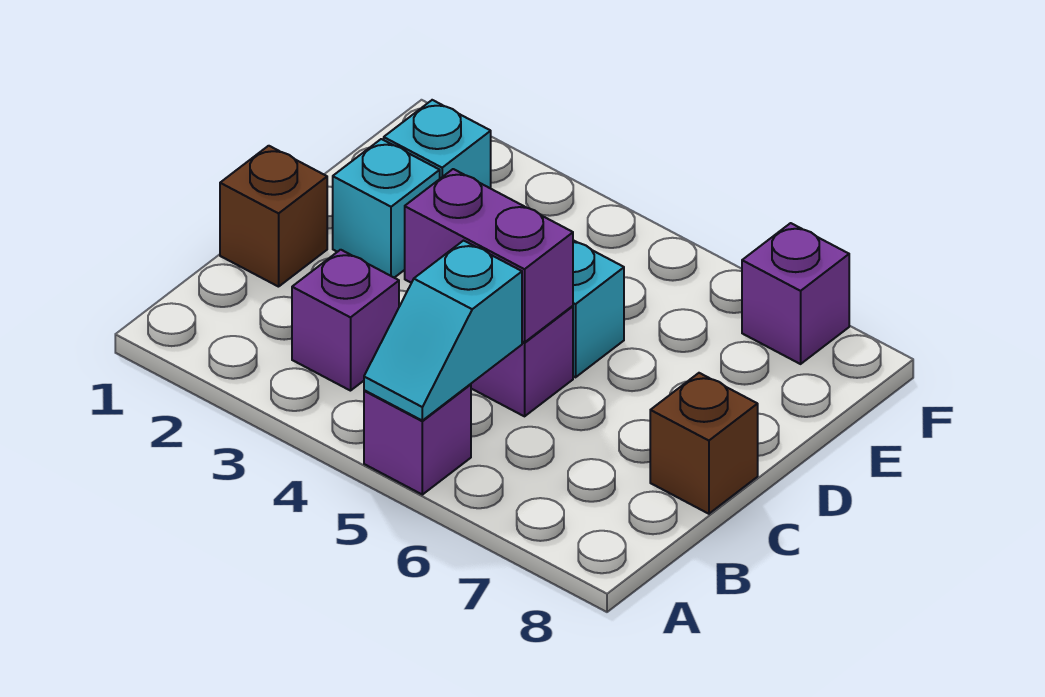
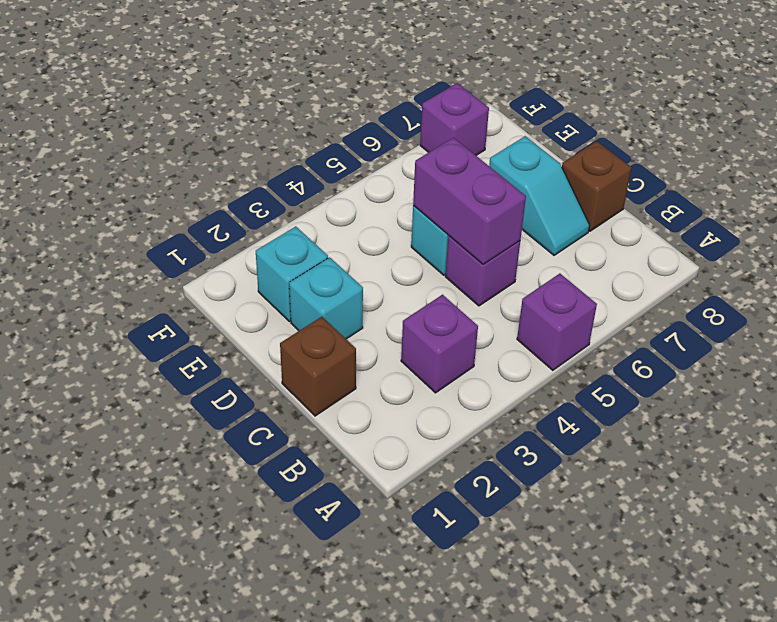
cyan slope A5:B5 level 2 top B -> cyan slope C7:D7 level 1 top D
purple brick C4:C5 level 2 -> purple brick C5:D5 level 2

